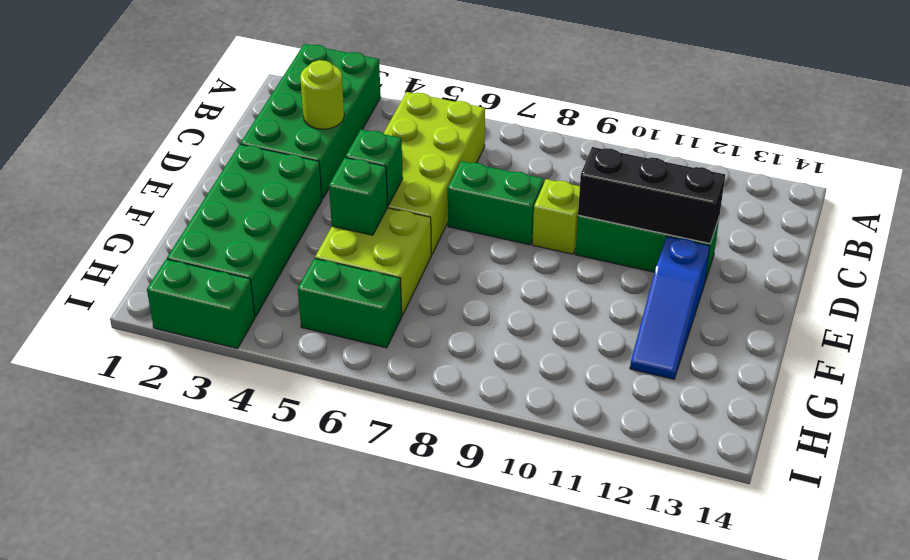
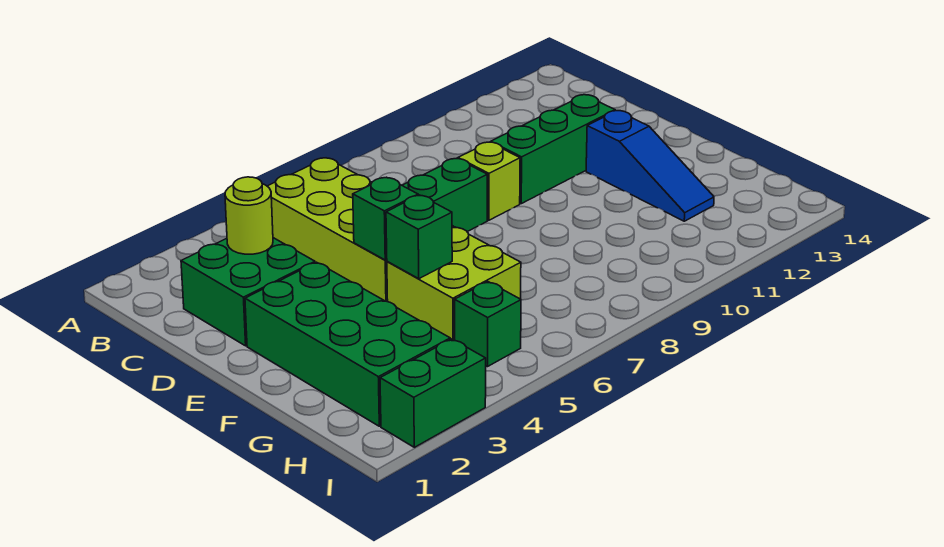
green brick A2:D3 level 1 -> green brick C2:D3 level 1
black brick D10:D12 level 2 -> none
green brick H5:H6 level 1 -> green brick H5 level 1

